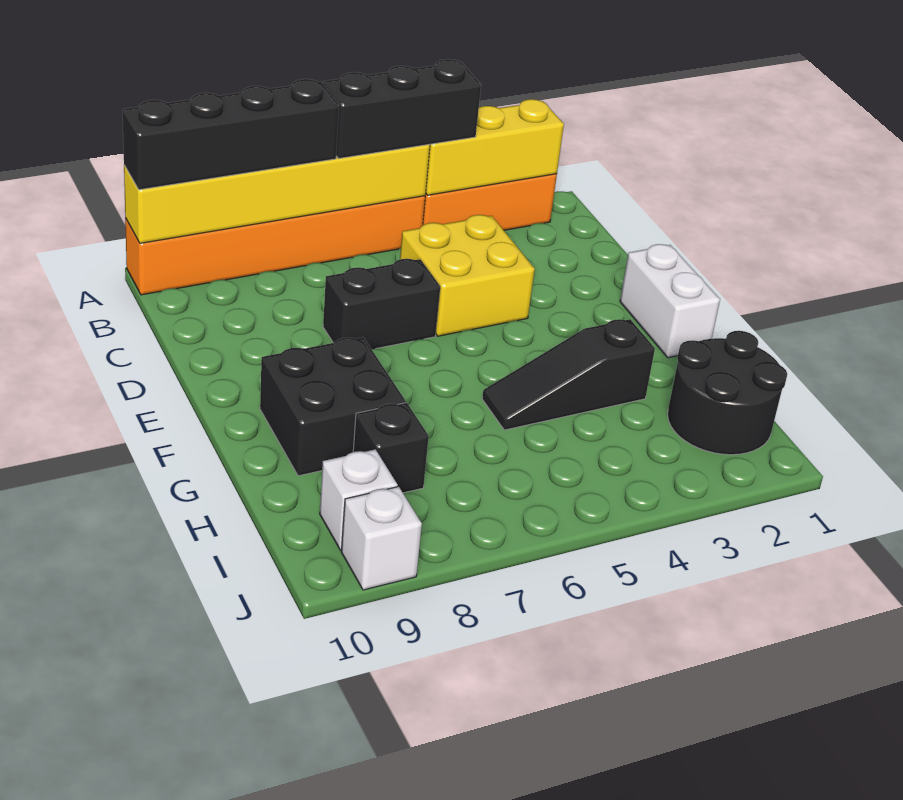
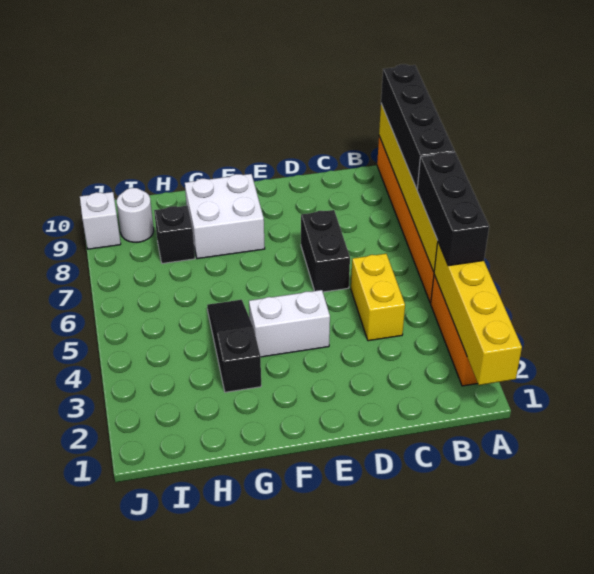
yellow brick A2:A4 level 2 -> yellow brick A1:A4 level 2
yellow brick C4:D5 level 1 -> yellow brick C4:C5 level 1
white brick E1:F1 level 1 -> white brick E4:F4 level 1
black brick F8:G9 level 1 -> white brick F8:G9 level 1
black round brick H1:I2 level 1 -> none
white brick I9 level 1 -> white round brick I9 level 1

